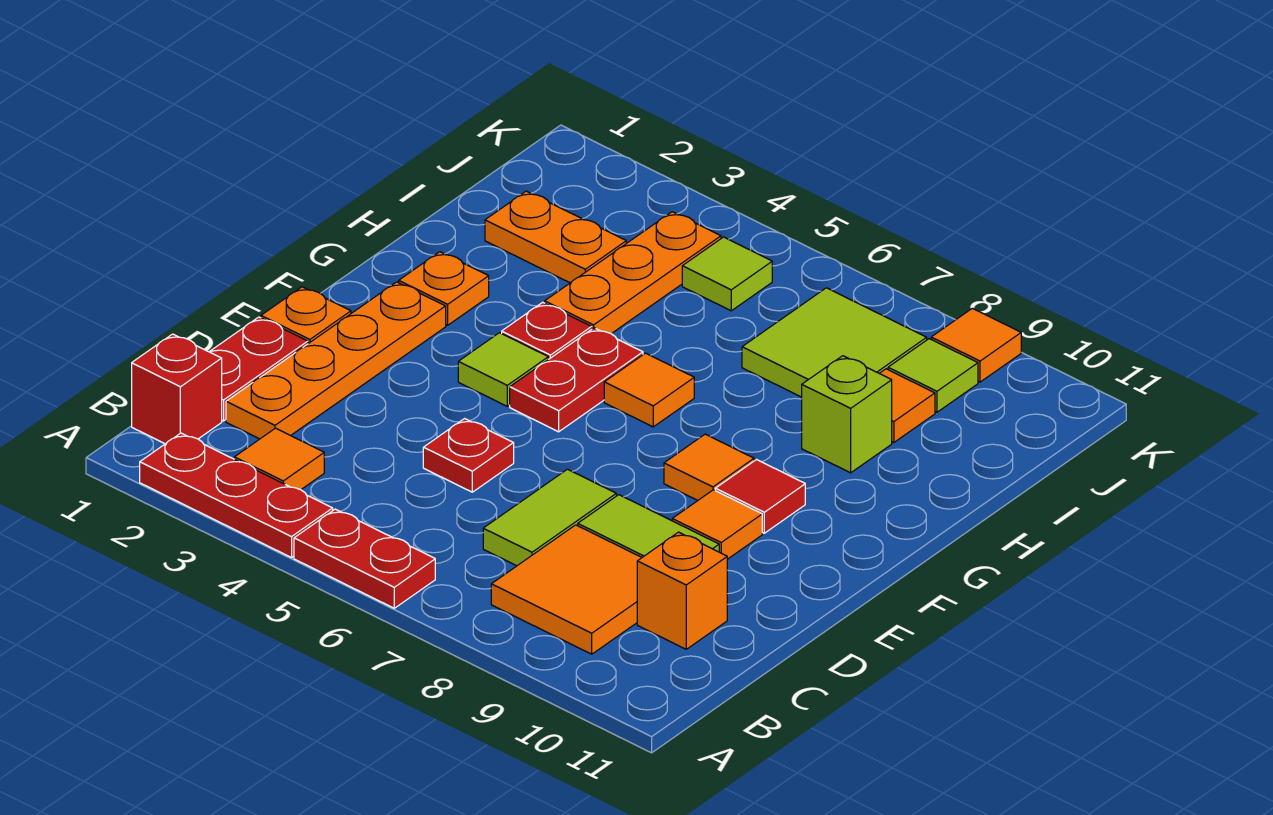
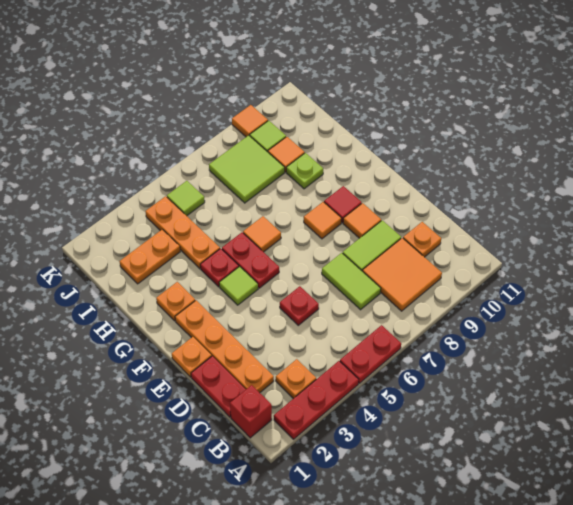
orange tile B3 level 1 -> orange plate B3 level 1
orange brick C10 level 1 -> orange plate C10 level 1
lime brick H9 level 1 -> lime plate H9 level 1

